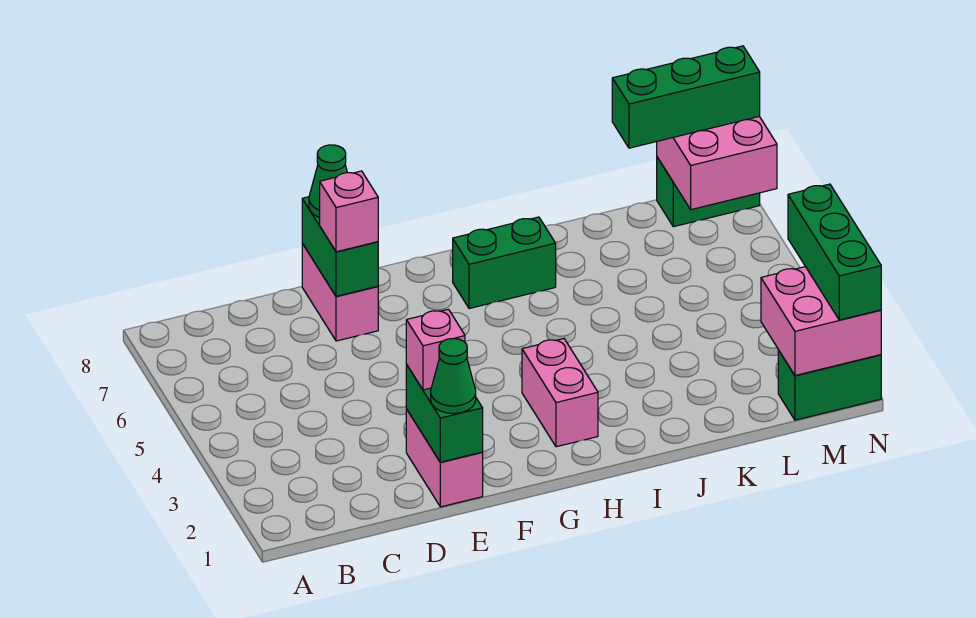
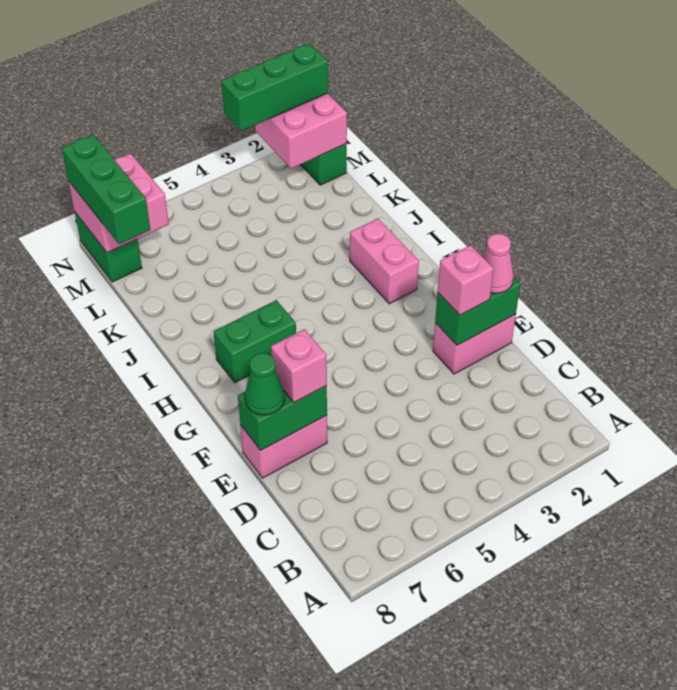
green cone E1 level 3 -> pink cone E1 level 3
pink brick H2:H3 level 1 -> pink brick H2:I2 level 1
green brick H7:I7 level 1 -> green brick H6:H7 level 1

